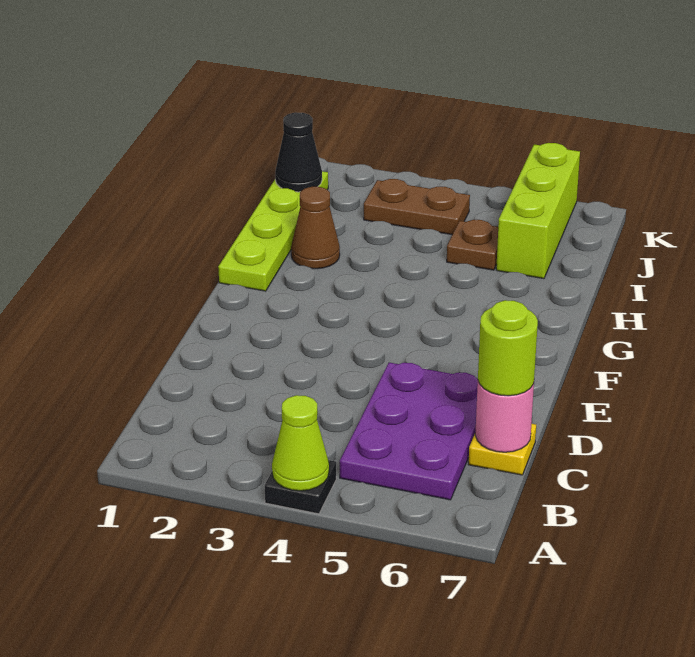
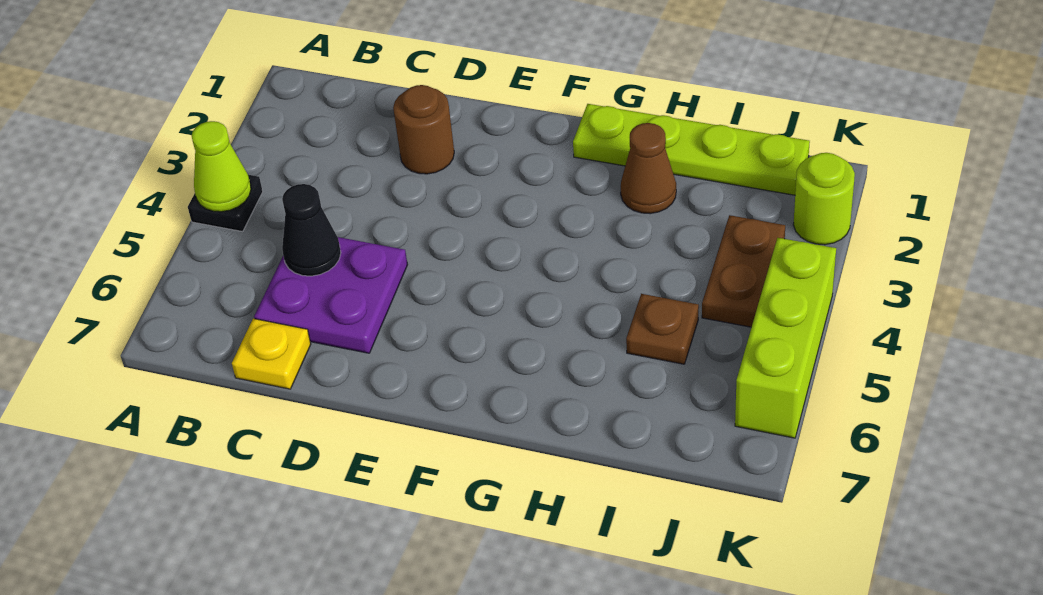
purple plate B5:D6 level 1 -> purple plate C5:D6 level 1
pink round brick C7 level 2 -> none
lime round brick C7 level 3 -> lime round brick K2 level 1
none -> brown round brick D2 level 1
lime brick I6:K6 level 1 -> lime brick K4:K6 level 1
black cone J1 level 2 -> black cone C5 level 2

